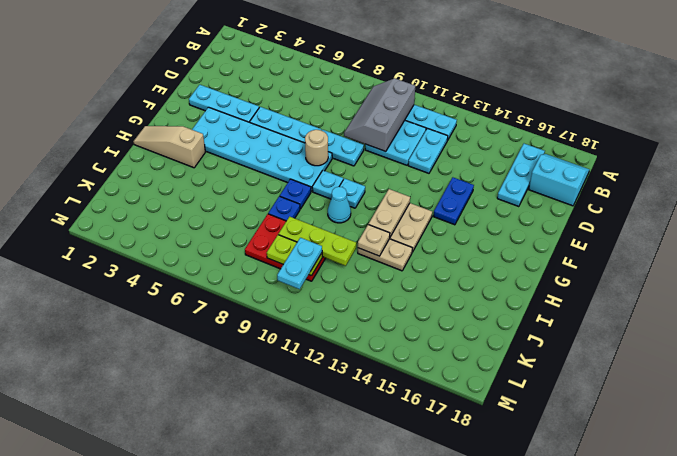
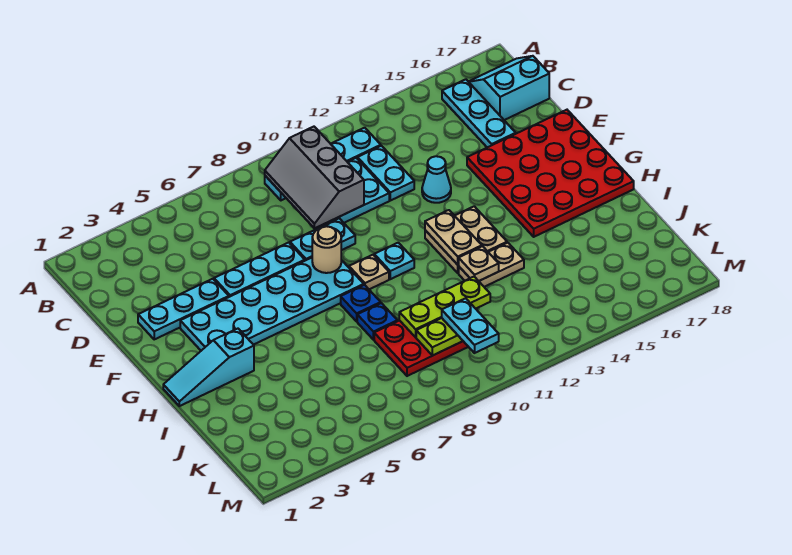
blue plate E14:F14 level 1 -> none
none -> red plate E15:H18 level 1
cyan plate G9 level 1 -> tan plate G9 level 1
tan slope H1:H3 level 1 top 3 -> cyan slope H1:H3 level 1 top 3
cyan cone H10 level 1 -> cyan cone E13 level 1

